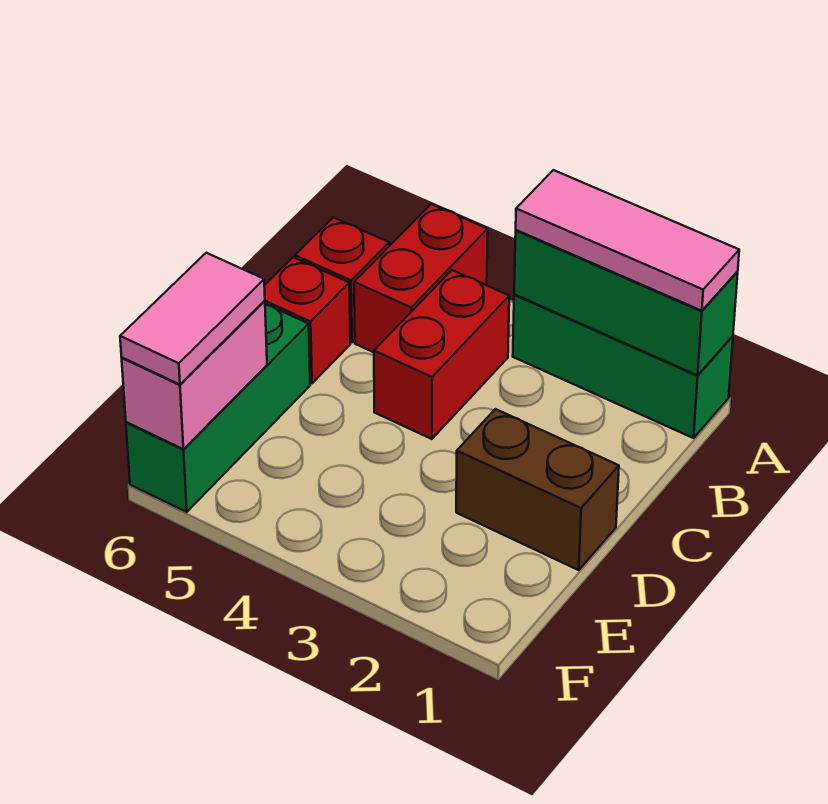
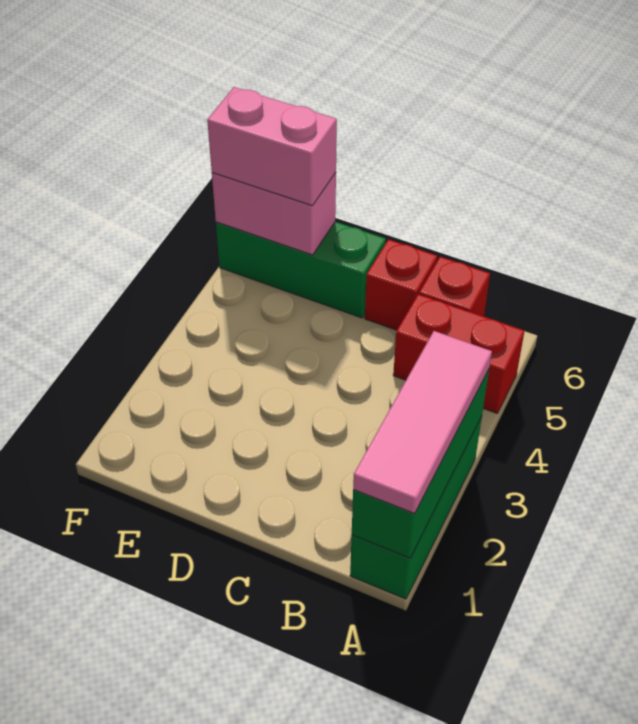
red brick B4:C4 level 1 -> none
brown brick D1:D2 level 1 -> none
pink tile E6:F6 level 3 -> pink brick E6:F6 level 3

